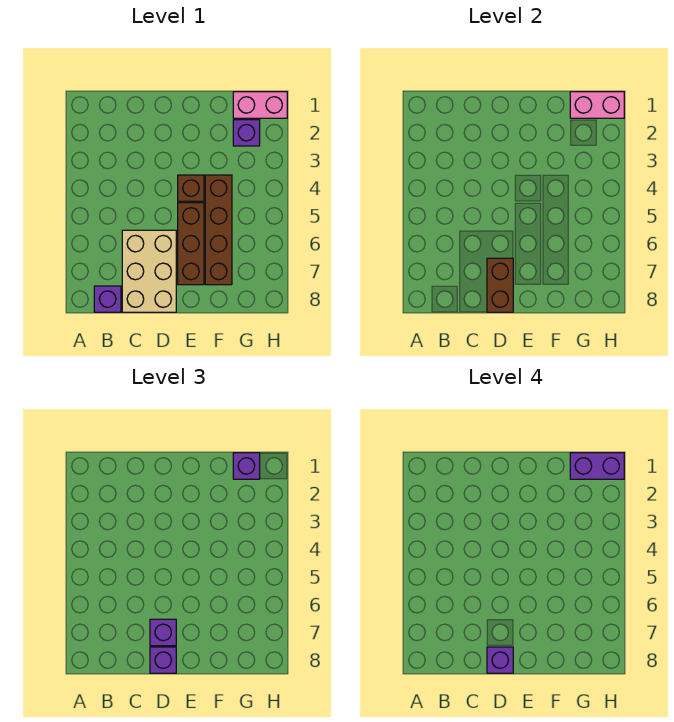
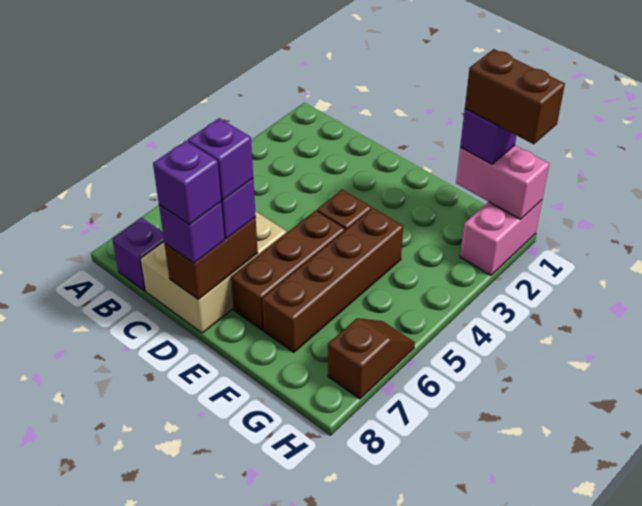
pink brick G1:H1 level 1 -> pink brick H1:H2 level 1
purple brick G1:H1 level 4 -> brown brick G1:H1 level 4
purple brick G2 level 1 -> purple brick D7 level 4
none -> brown slope H6:H7 level 1 top 7

